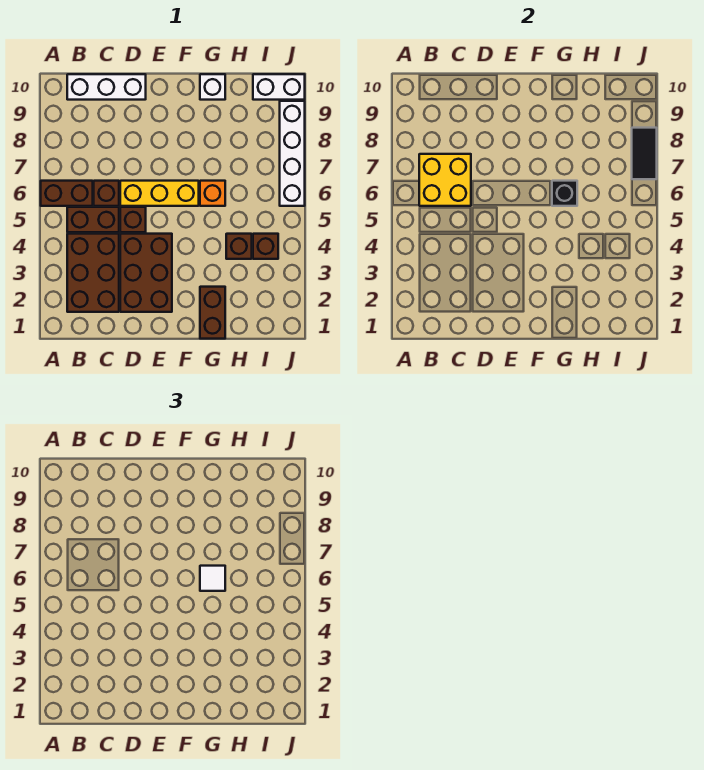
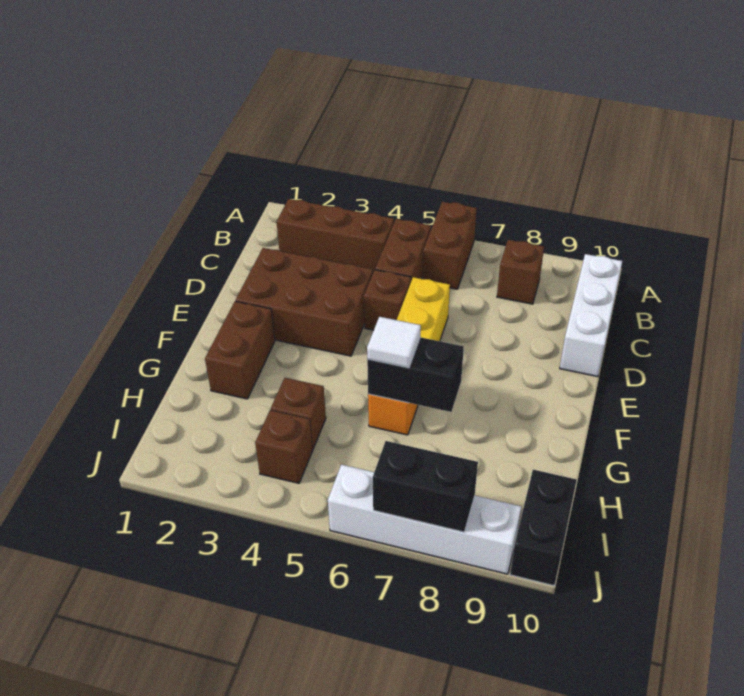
brown brick B2:C4 level 1 -> brown brick B2:B4 level 1
yellow brick B6:C7 level 2 -> none
brown brick C6 level 1 -> brown brick B8 level 1
brown brick G1:G2 level 1 -> brown brick F2:G2 level 1
black brick G6 level 2 -> black brick G6:G7 level 2
white brick G10 level 1 -> none
white brick I10:J10 level 1 -> black brick I10:J10 level 1
black tile J7:J8 level 2 -> black brick J7:J8 level 2

